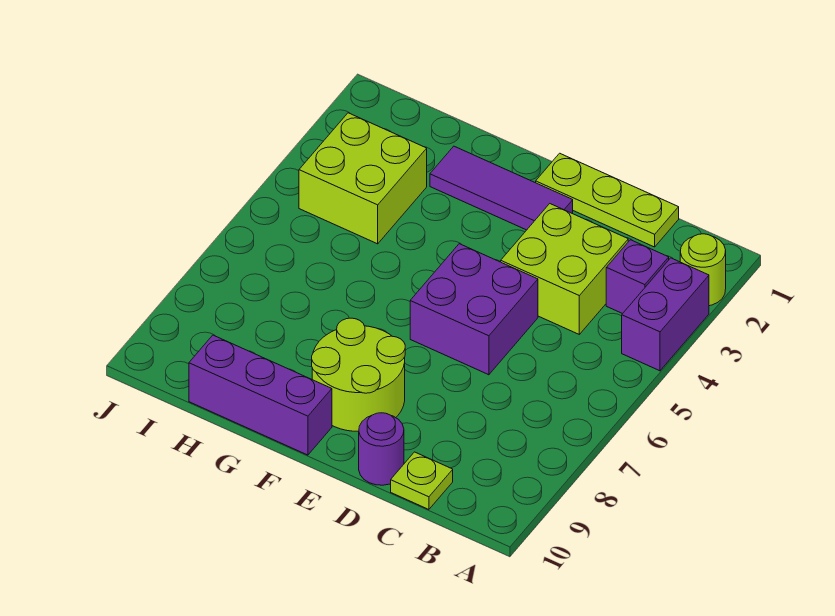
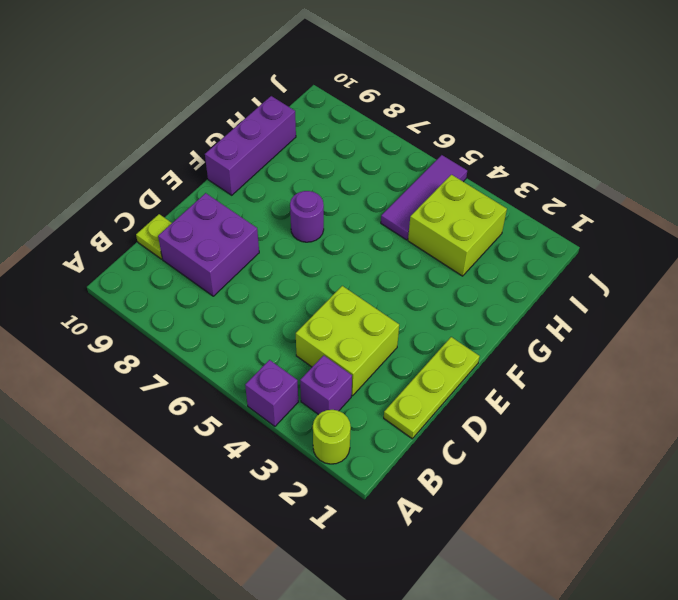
purple brick A3:A4 level 1 -> purple brick A4 level 1
purple brick D5:E6 level 1 -> purple brick C8:D9 level 1
purple round brick D10 level 1 -> purple round brick F7 level 1
purple tile E2:G2 level 1 -> purple tile H5:J5 level 1
lime round brick E8:F9 level 1 -> none

